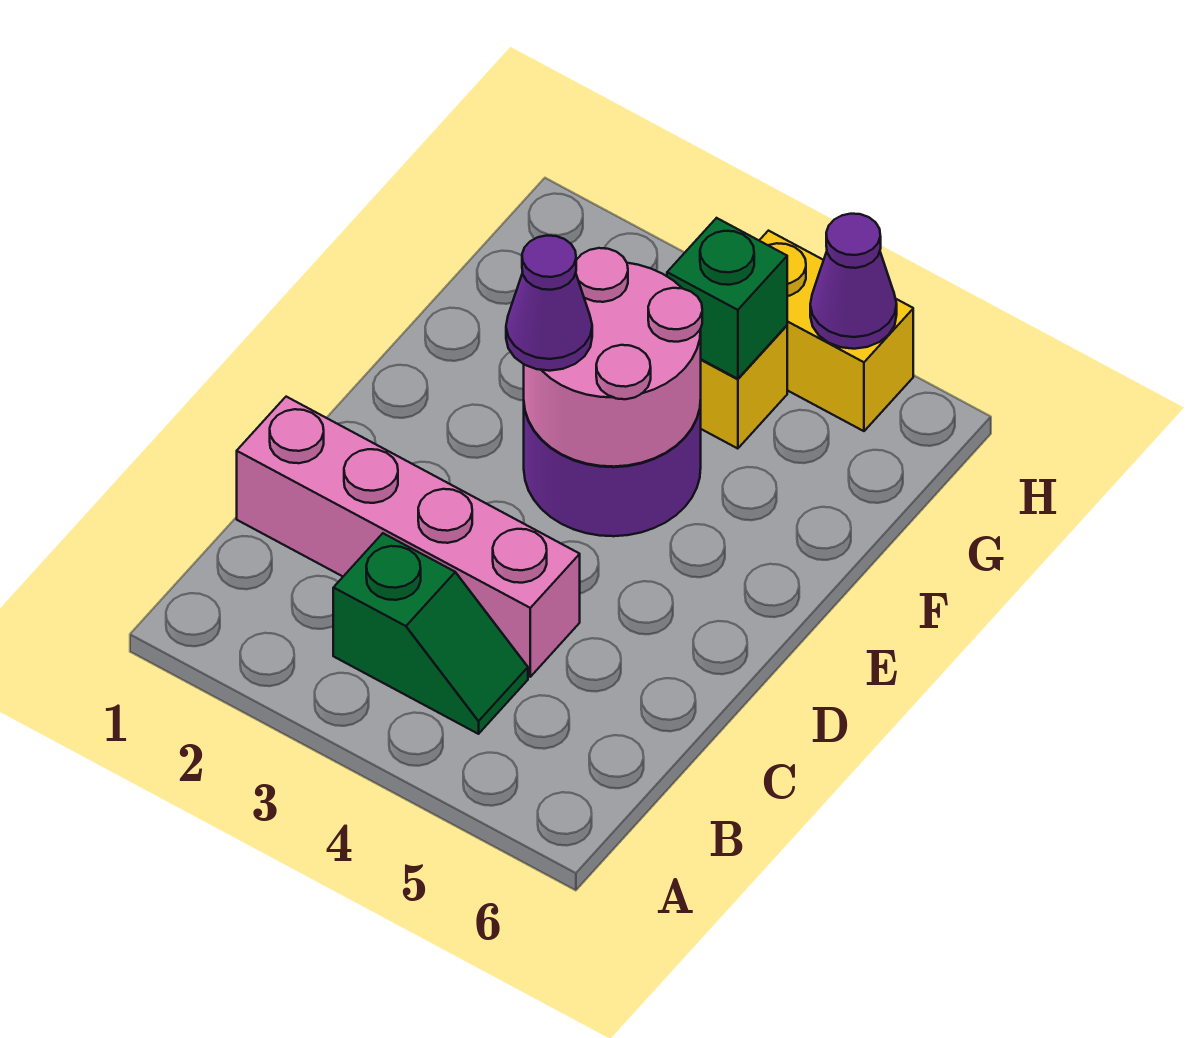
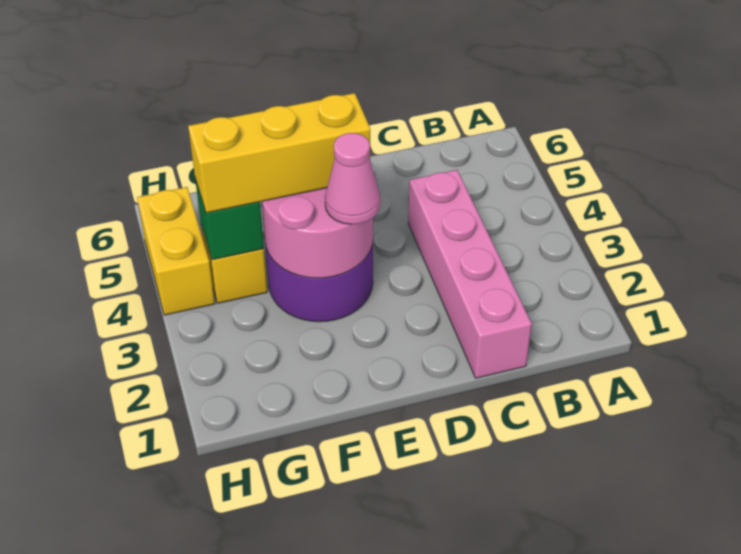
green slope B3:B4 level 1 top 3 -> none
purple cone E3 level 3 -> pink cone E3 level 3
none -> yellow brick E4:G4 level 3
purple cone H5 level 2 -> none

